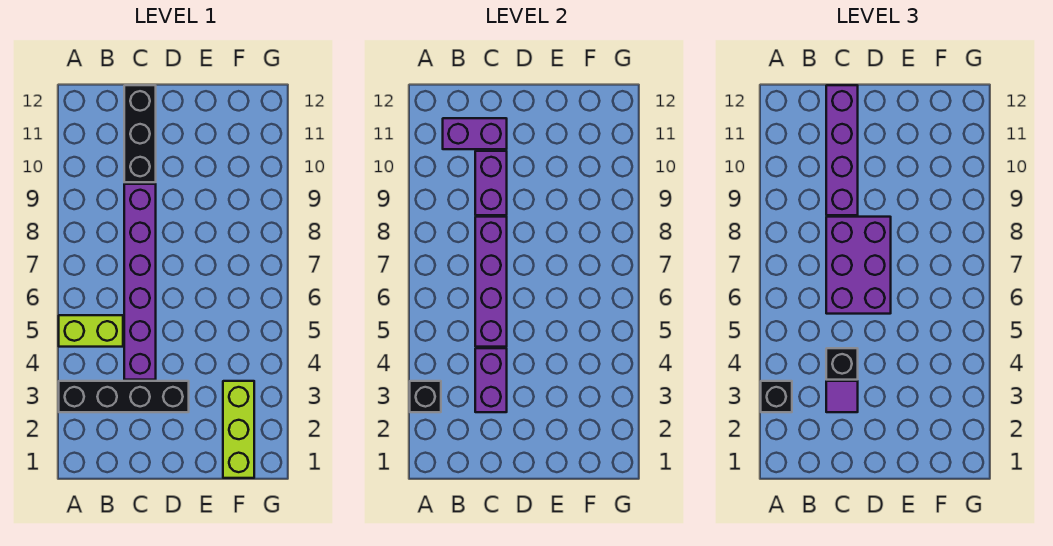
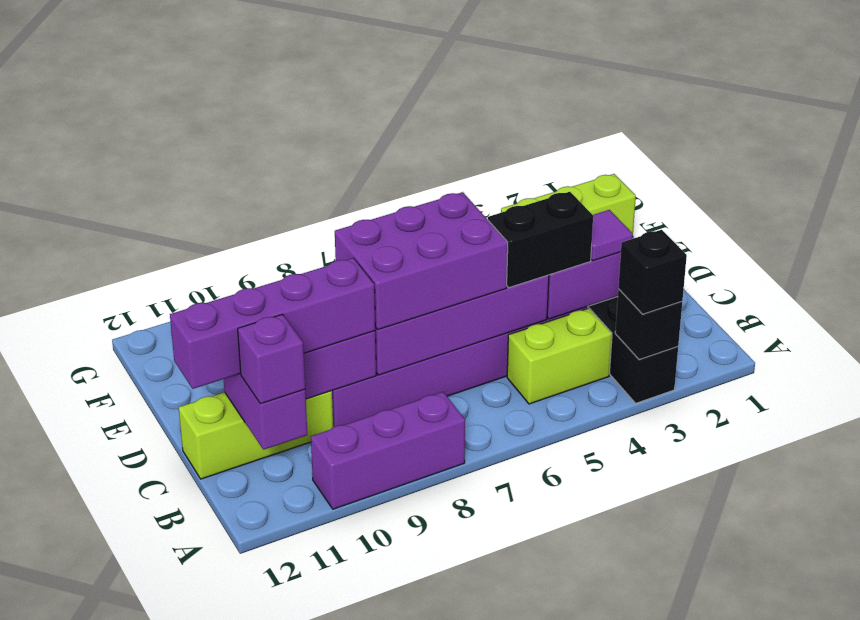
lime brick A5:B5 level 1 -> lime brick B4:B5 level 1
none -> purple brick A8:A10 level 1
none -> purple brick B11 level 3
black brick C4 level 3 -> black brick C4:C5 level 3
black brick C10:C12 level 1 -> lime brick C10:C12 level 1

